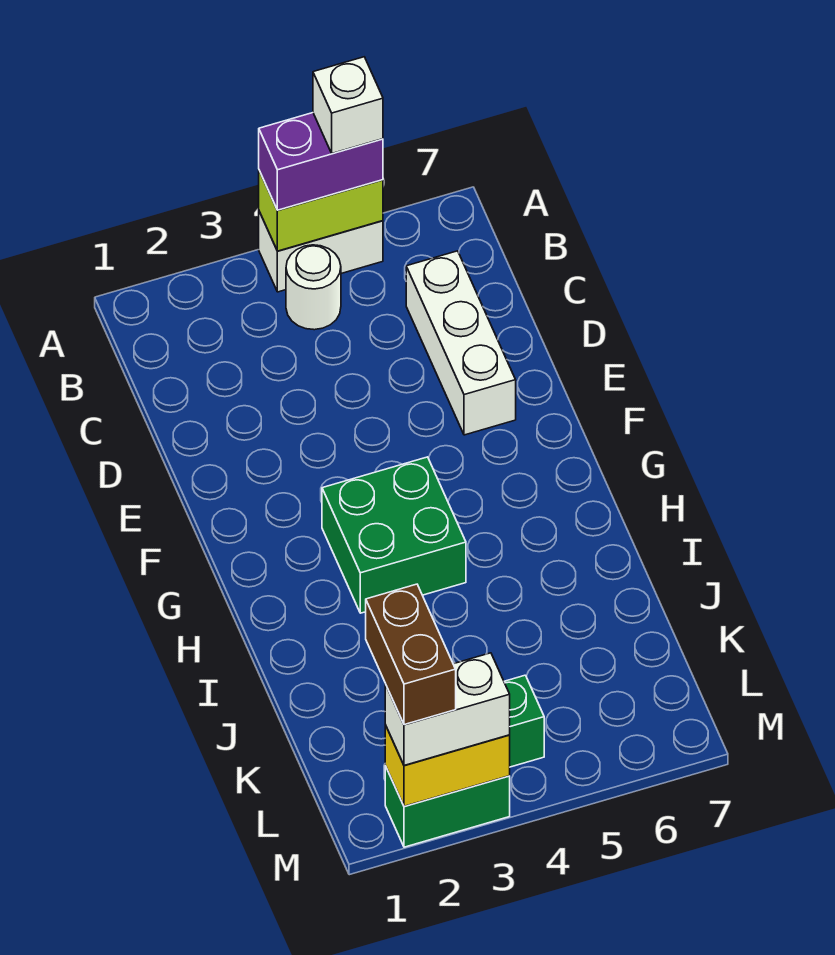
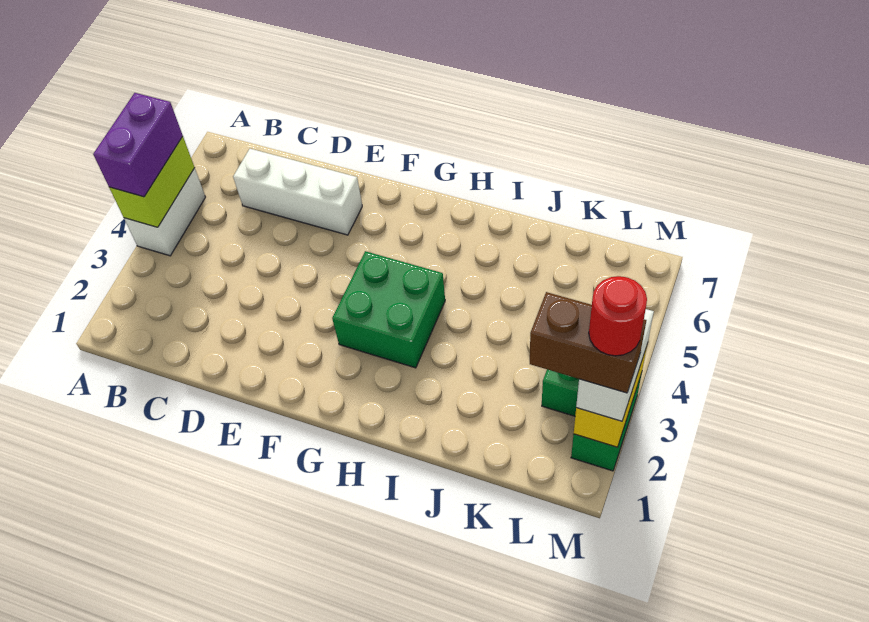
white brick A5 level 4 -> none
white round brick B4 level 1 -> none
none -> red round brick M2 level 5

